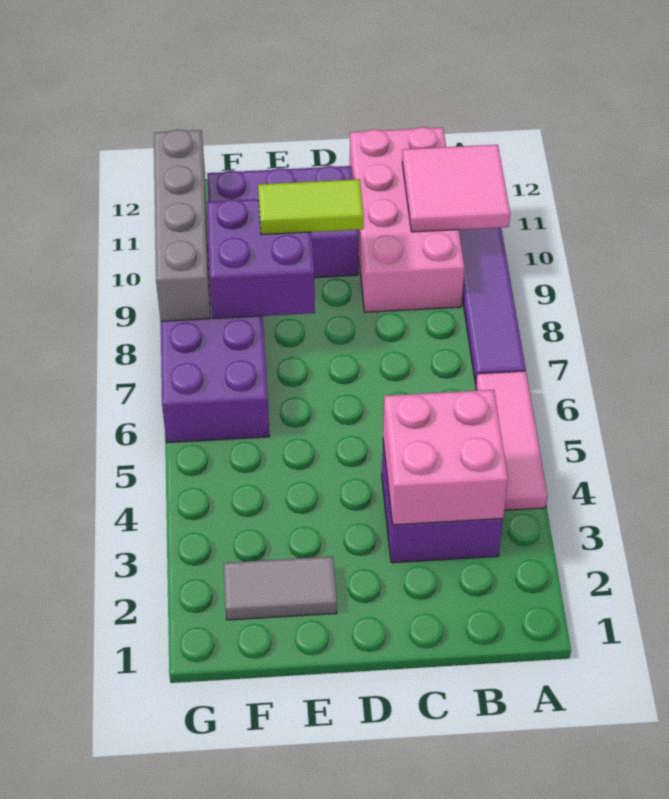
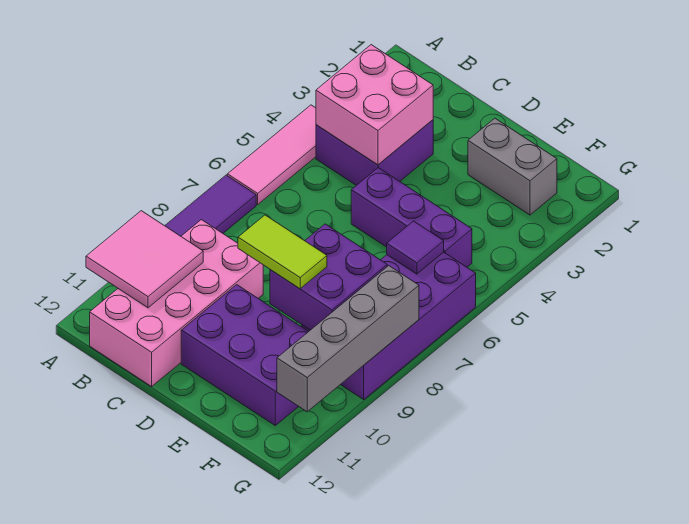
none -> purple brick D5:F5 level 1
grey tile E2:F2 level 1 -> grey brick E2:F2 level 1
none -> purple tile F6 level 2

